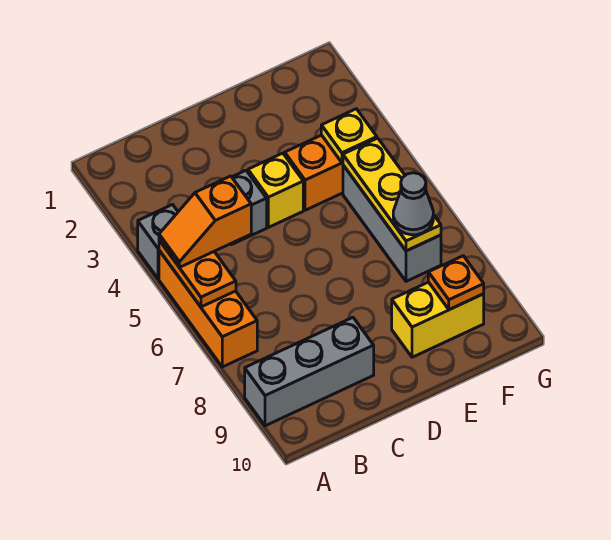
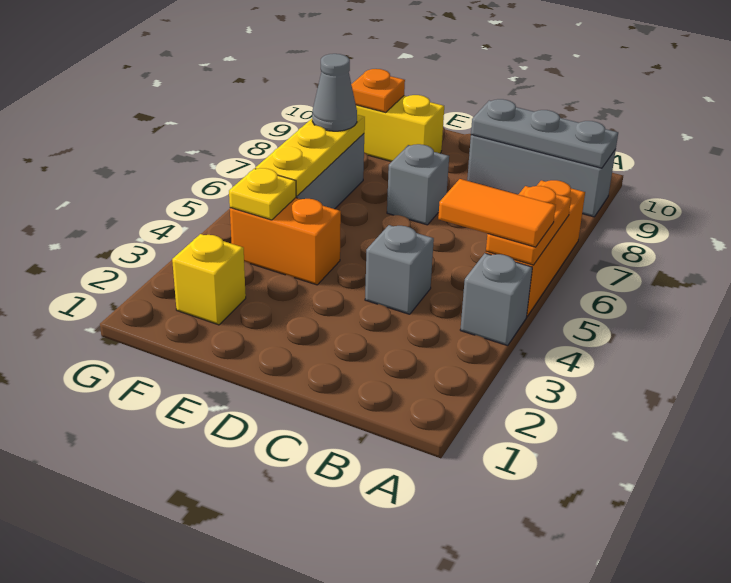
orange slope A5:B5 level 3 top B -> orange tile A5:B5 level 3
none -> grey plate A9:C9 level 2
yellow brick D4 level 1 -> yellow brick F2 level 1
none -> grey brick D7 level 1

